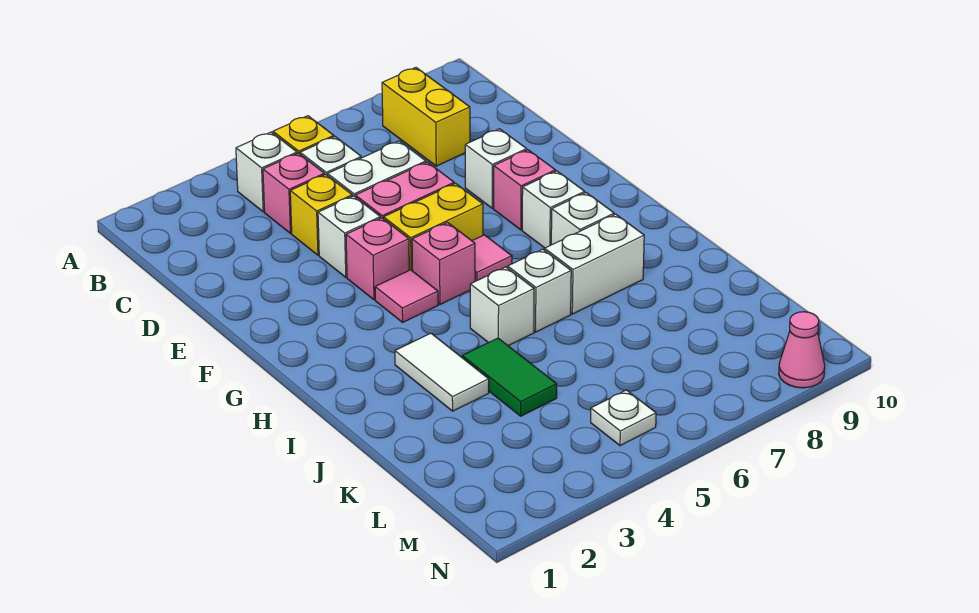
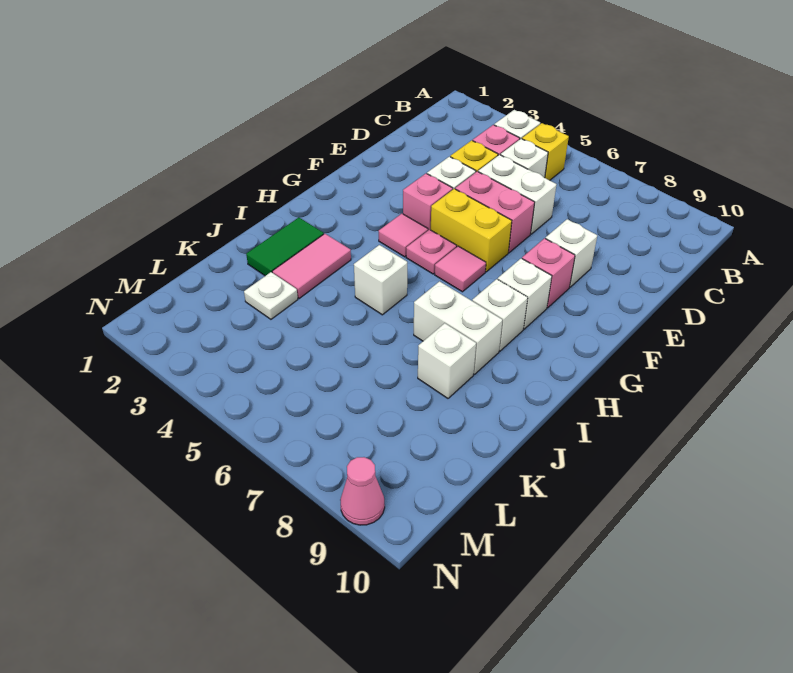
yellow brick B8:C8 level 1 -> none
pink brick G5 level 1 -> pink plate G5 level 1
white tile I3:J3 level 1 -> pink tile I3:J3 level 1
white brick I6 level 1 -> white brick J8 level 1
green tile J4:K4 level 1 -> green tile I2:J2 level 1
white plate M5 level 1 -> white plate K3 level 1

